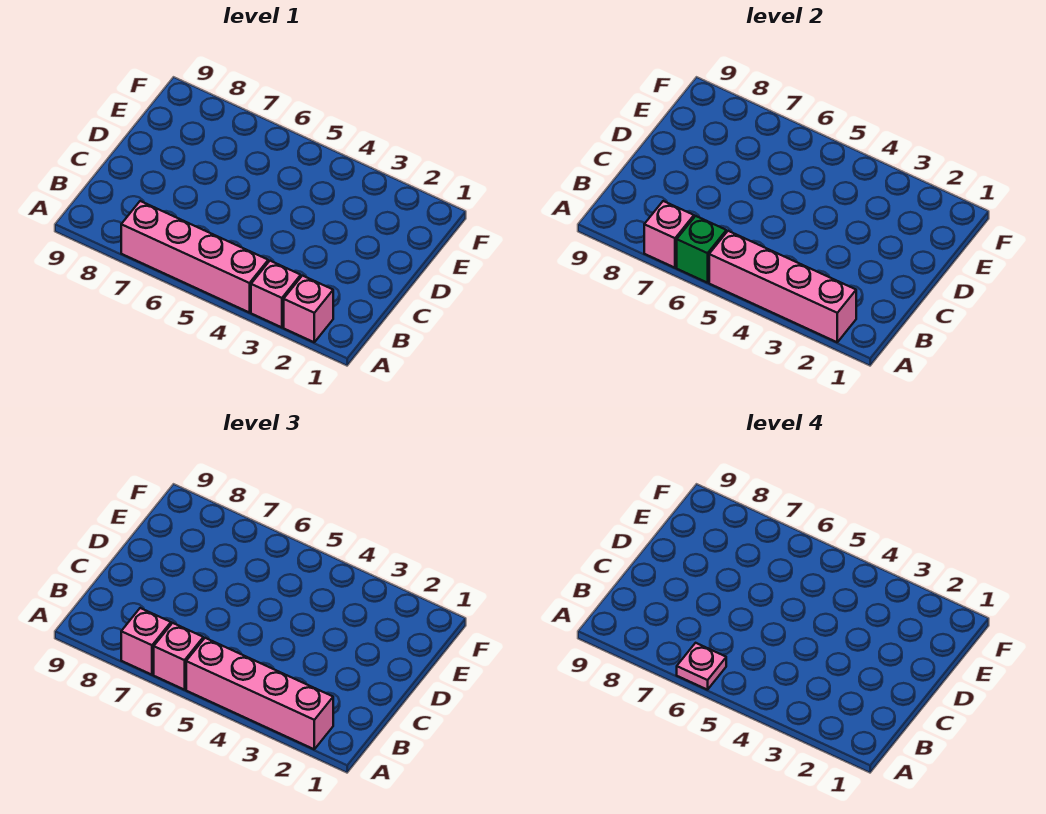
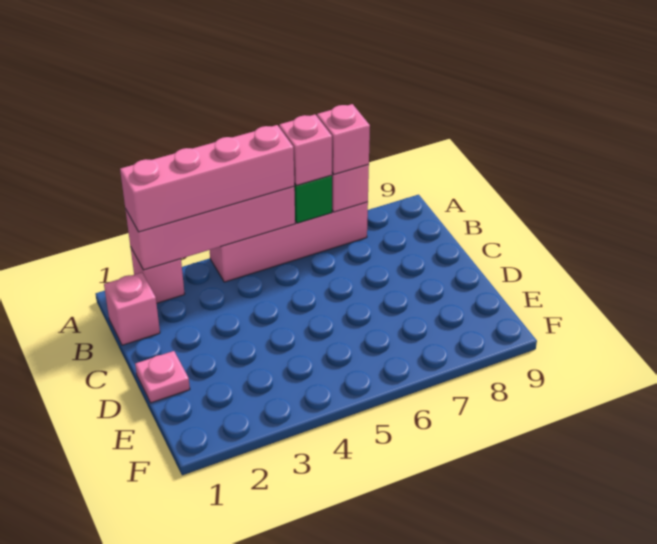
pink brick A3 level 1 -> pink brick B1 level 1
pink plate A6 level 4 -> pink plate D1 level 1

